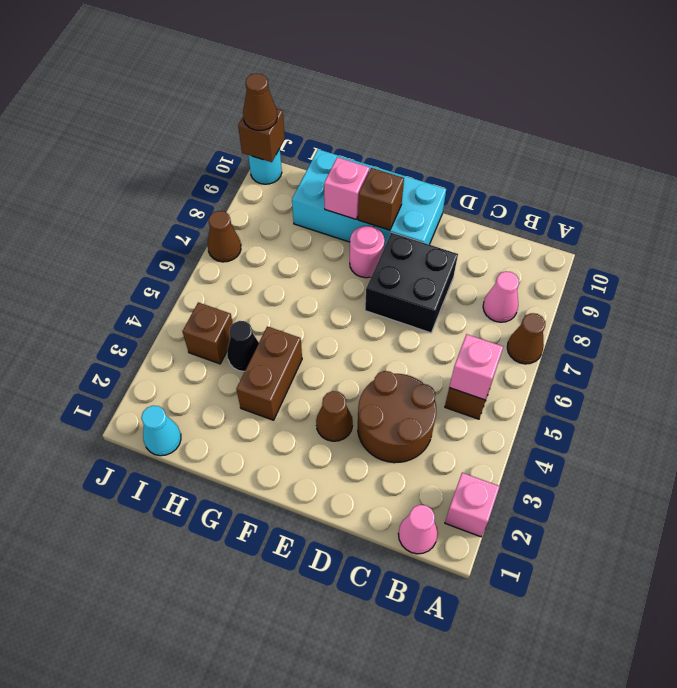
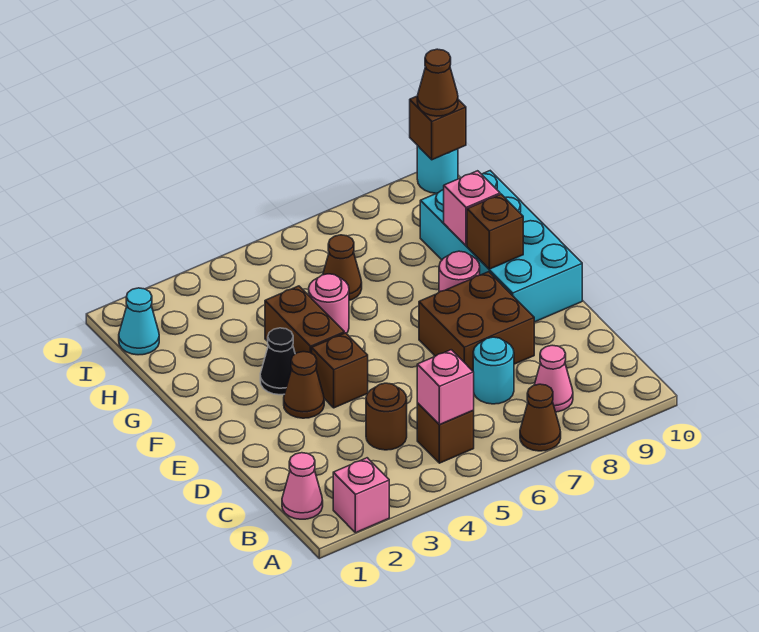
brown round brick C3:D4 level 1 -> brown round brick C4 level 1
none -> cyan round brick C7 level 1
black brick D7:E8 level 1 -> brown brick D7:E8 level 1
brown brick G3:G4 level 1 -> brown brick F4:G4 level 1
none -> pink round brick G5 level 1
black cone H4 level 1 -> black cone F3 level 1
brown brick I4 level 1 -> brown brick E4 level 1
brown cone J7 level 1 -> brown cone H6 level 1

